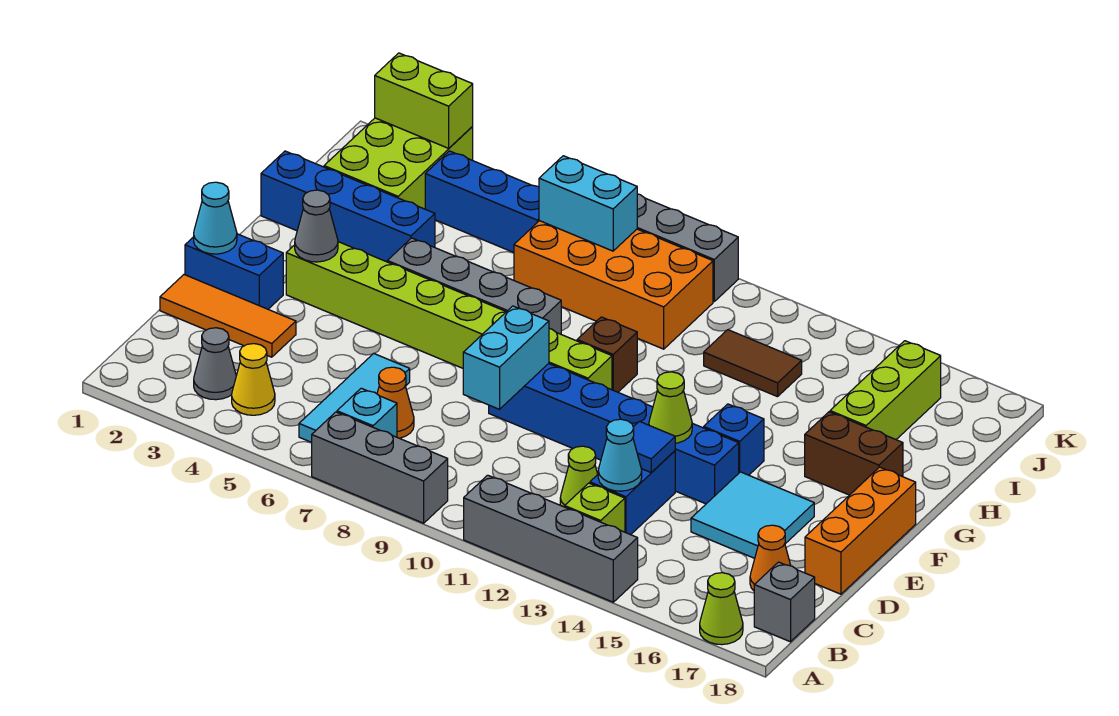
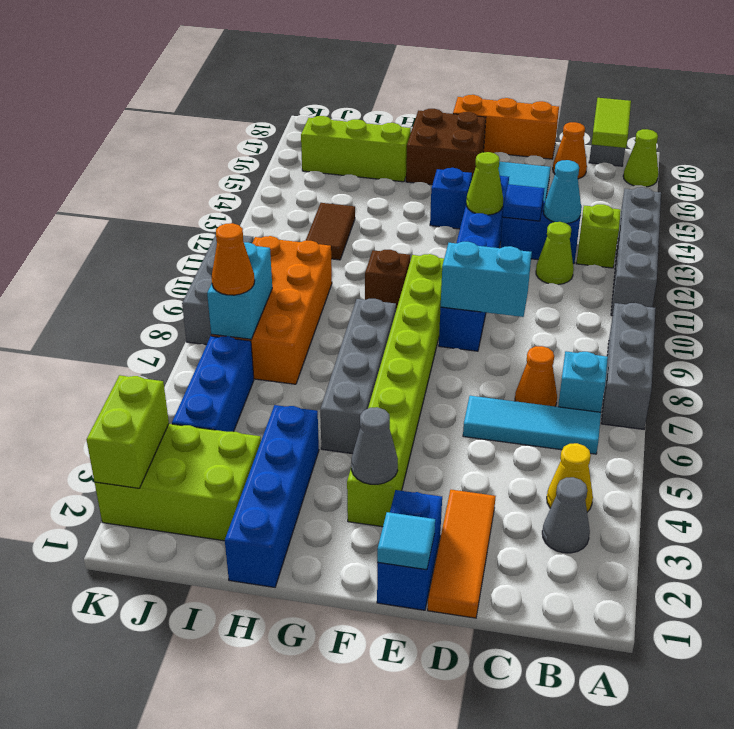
none -> lime tile B17:B18 level 2
cyan cone E1 level 2 -> cyan tile E1 level 2
brown brick G16:G17 level 1 -> brown brick F16:G17 level 1
none -> orange cone J7 level 3

